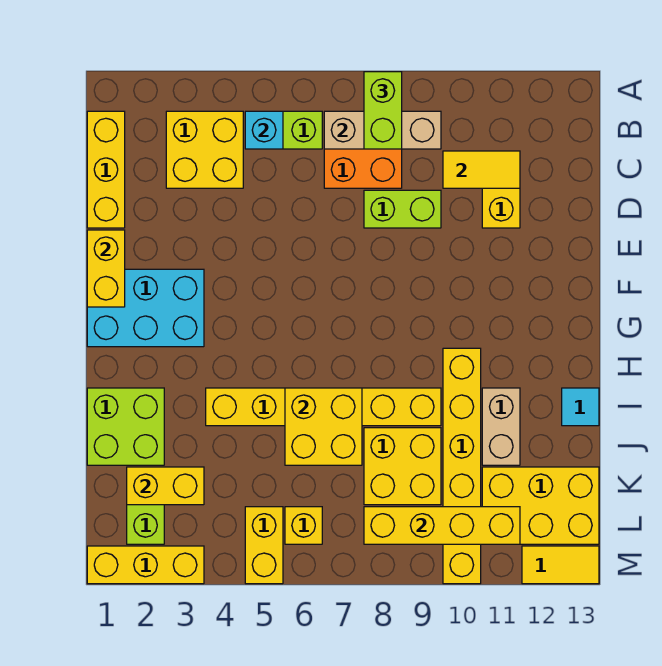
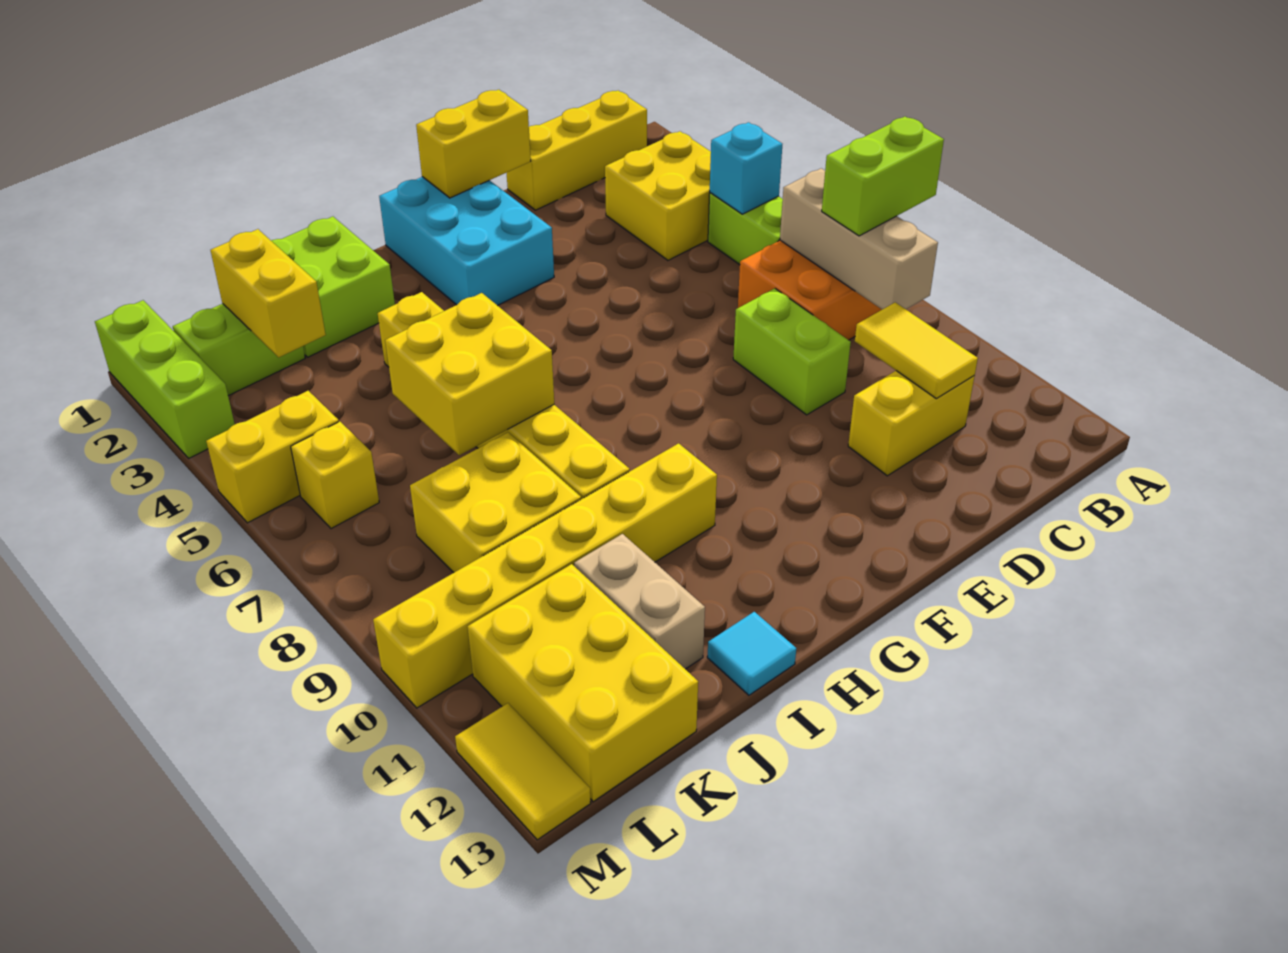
tan brick I11:J11 level 1 -> tan brick J11:J12 level 1
yellow brick L8:L11 level 2 -> none
yellow brick M1:M3 level 1 -> lime brick M1:M3 level 1

